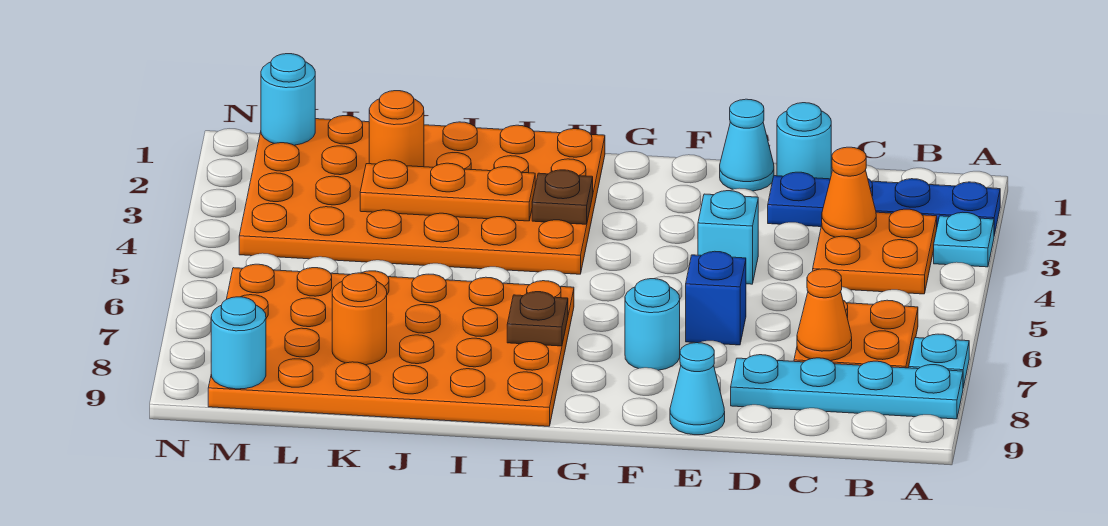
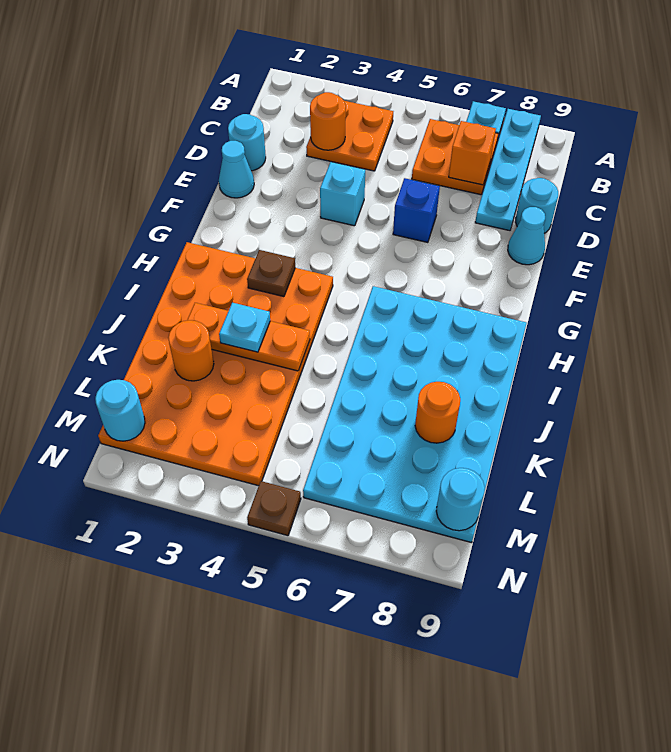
blue plate A2:D2 level 1 -> none
cyan plate A3 level 1 -> cyan plate J3 level 3
orange cone C3 level 2 -> orange round brick C3 level 2
orange cone C7 level 2 -> orange brick C7 level 2
cyan round brick F7 level 1 -> cyan round brick D9 level 1
orange plate H6:M9 level 1 -> cyan plate H6:M9 level 1
brown plate H7 level 2 -> brown plate N5 level 1
orange plate I3:K3 level 2 -> orange plate J2:J4 level 2

